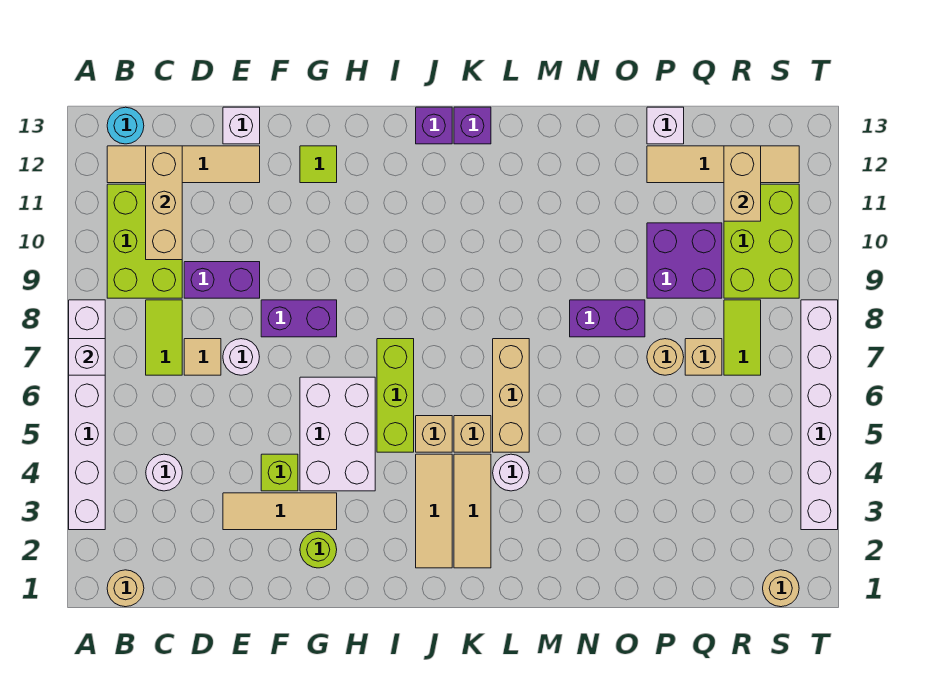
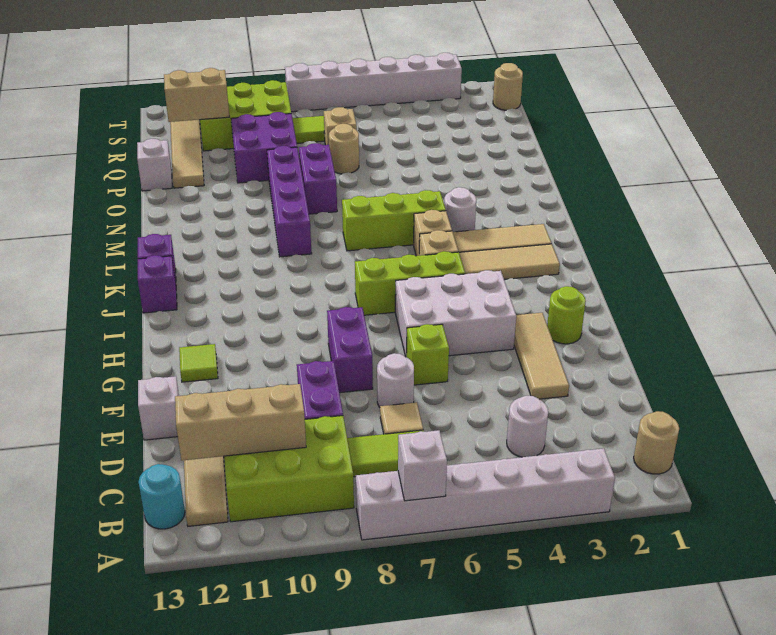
lime brick F4 level 1 -> lime brick F6 level 1
tan brick L5:L7 level 1 -> lime brick L5:L7 level 1
none -> purple brick L9:O9 level 1

